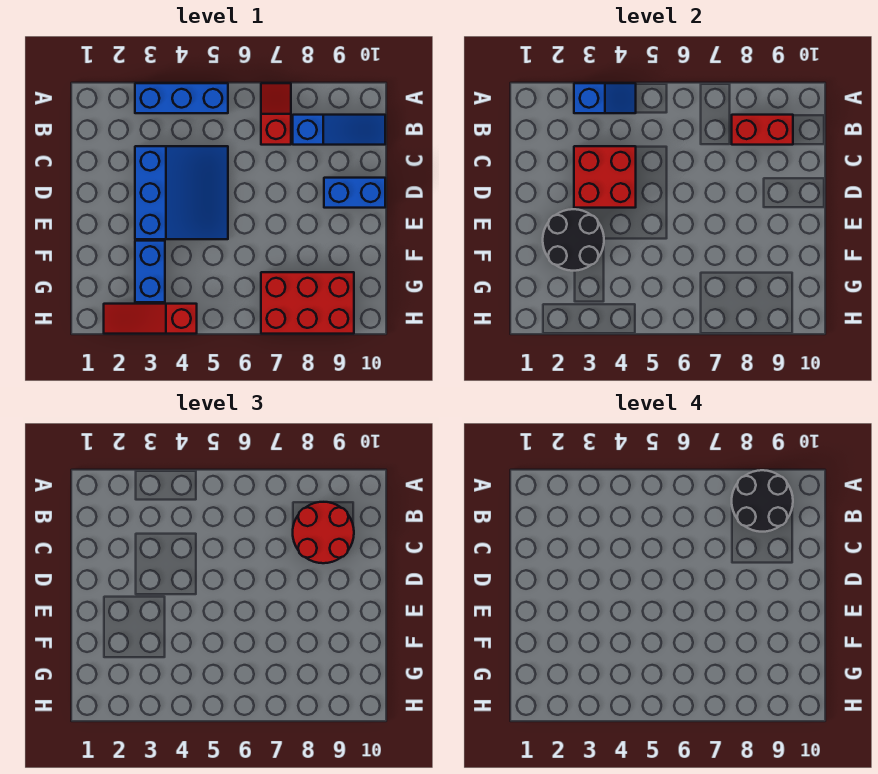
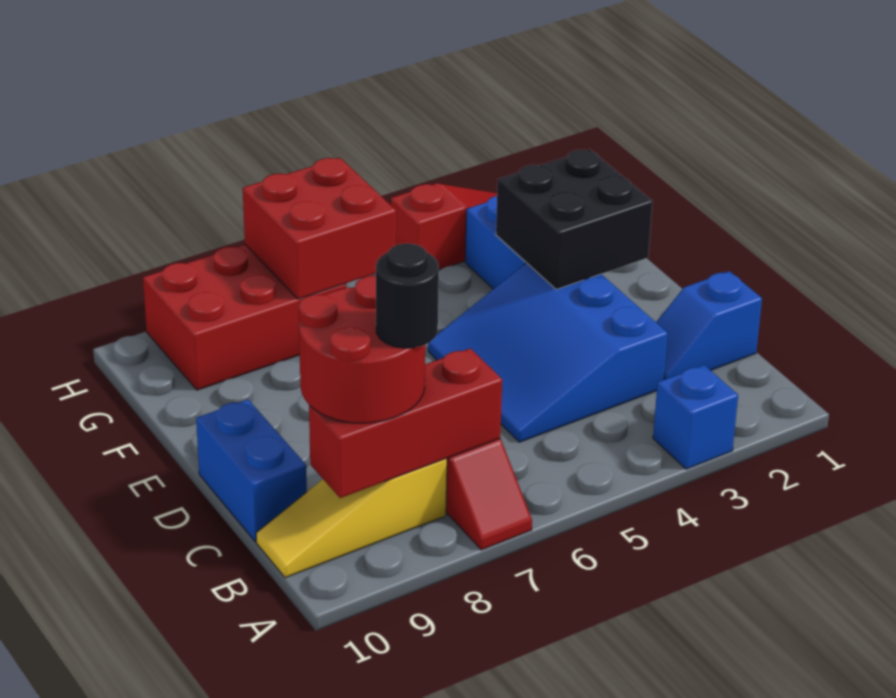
blue brick A3:A5 level 1 -> blue brick A3 level 1
blue slope A3:A4 level 2 top 3 -> blue slope C1:C2 level 1 top 1
black round brick A8:B9 level 4 -> black round brick B8 level 4
blue slope B8:B10 level 1 top 8 -> yellow slope B8:B10 level 1 top 8
red brick B8:B9 level 2 -> red brick B7:B9 level 2
red brick C3:D4 level 2 -> red brick G6:H7 level 2
blue brick D9:D10 level 1 -> blue brick C10:D10 level 1
black round brick E2:F3 level 2 -> black brick E2:F3 level 2

